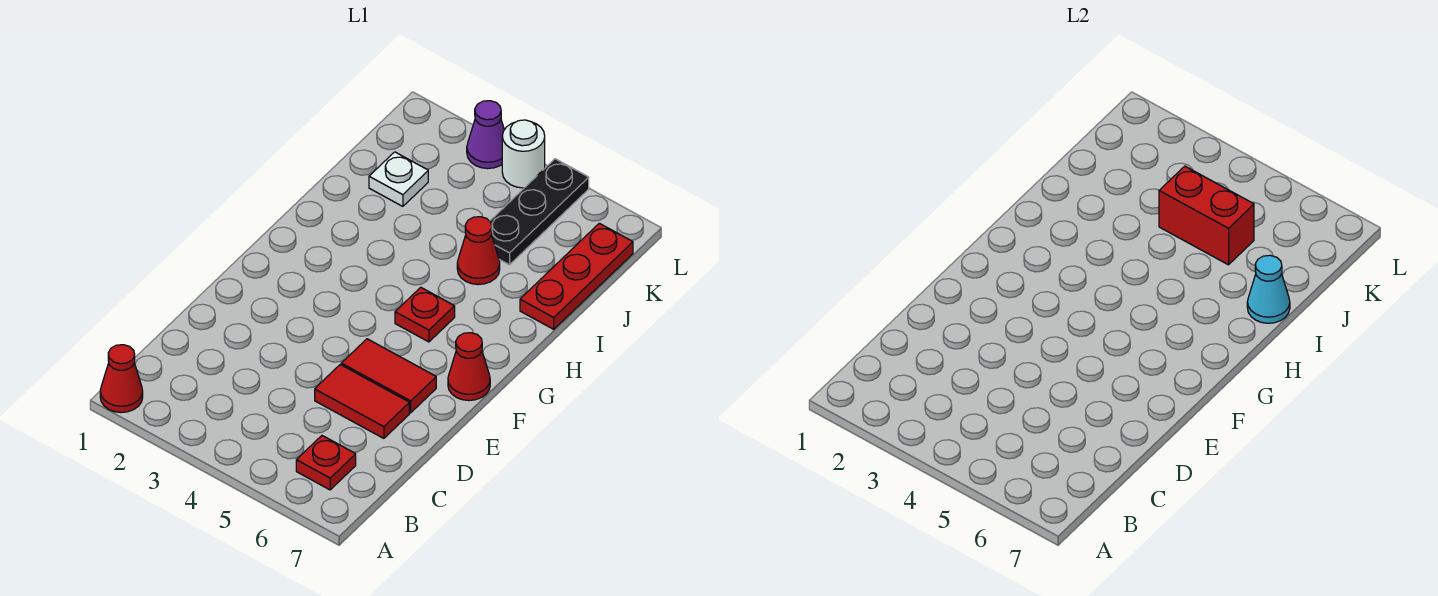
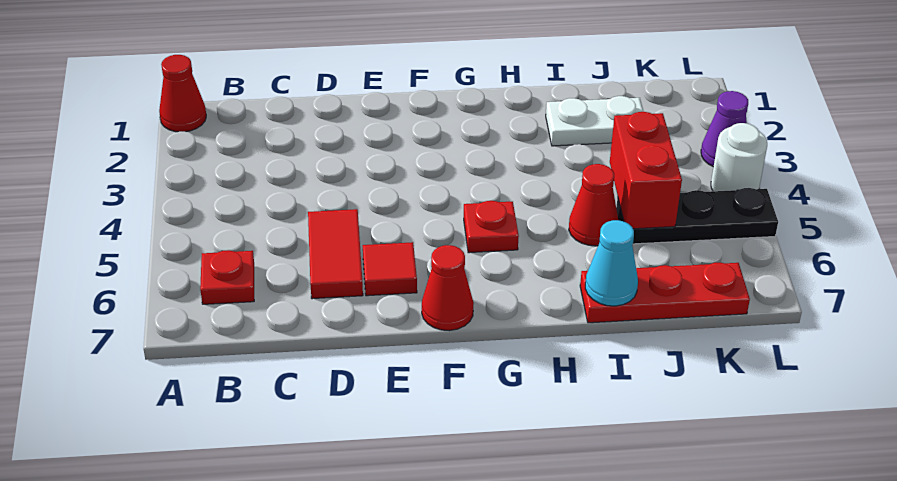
red tile E5:E6 level 1 -> red tile E6 level 1
white plate J2 level 1 -> white plate I2:J2 level 1

